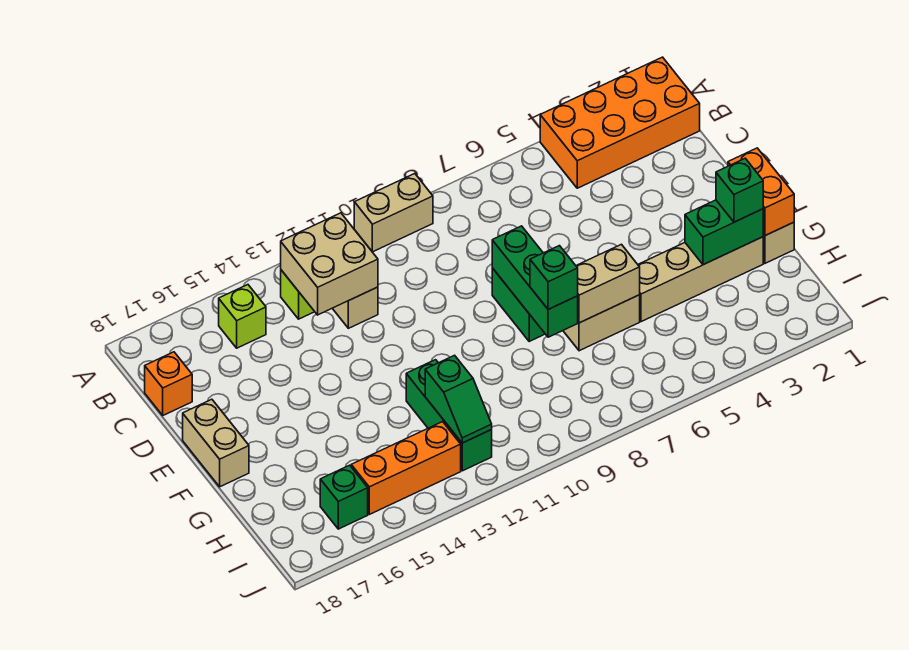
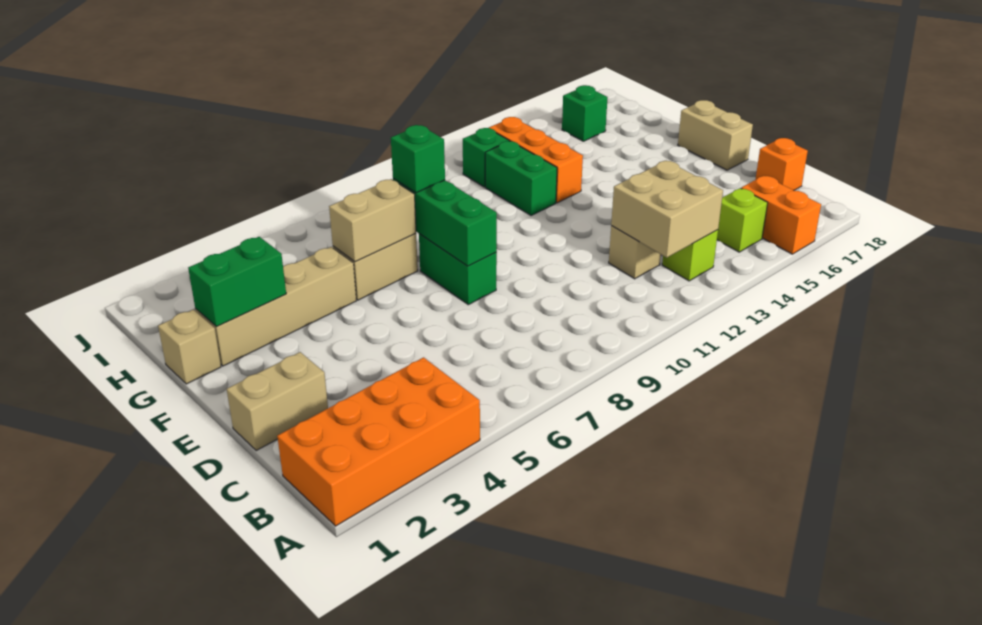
tan brick A9:A10 level 1 -> tan brick D1:D2 level 1
orange brick F1:G1 level 2 -> orange brick A16:B16 level 1
green brick G2 level 3 -> none
green slope H12:I12 level 2 top H -> none
orange brick I13:I15 level 1 -> orange brick G13:I13 level 1

